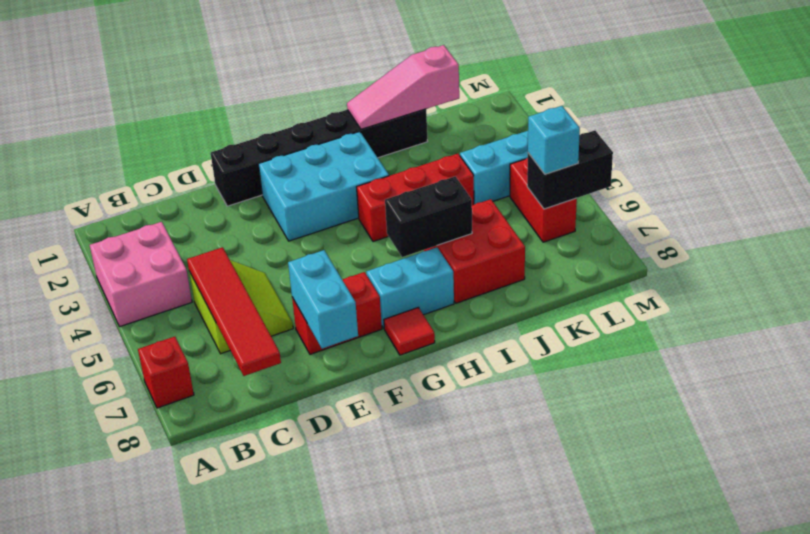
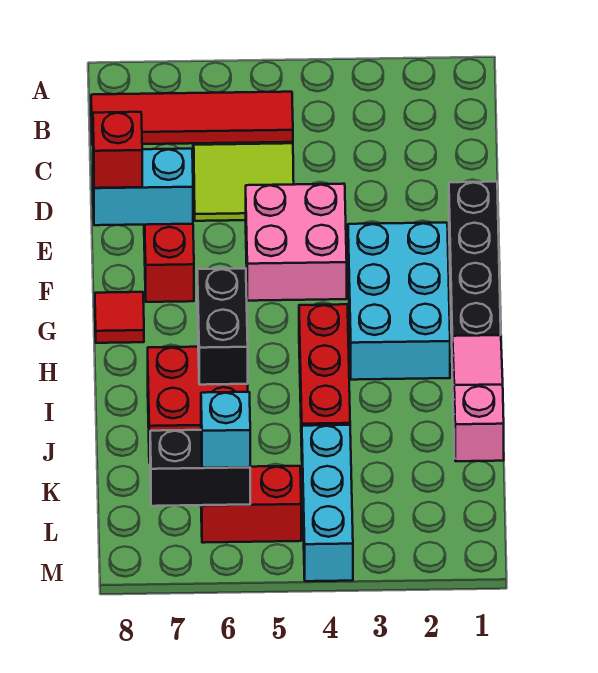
pink brick A3:B4 level 1 -> pink brick E4:F5 level 1
red brick A7 level 1 -> red brick E8 level 3
cyan brick G7:H7 level 1 -> none
black brick L6:M6 level 2 -> black brick L6:L7 level 2

